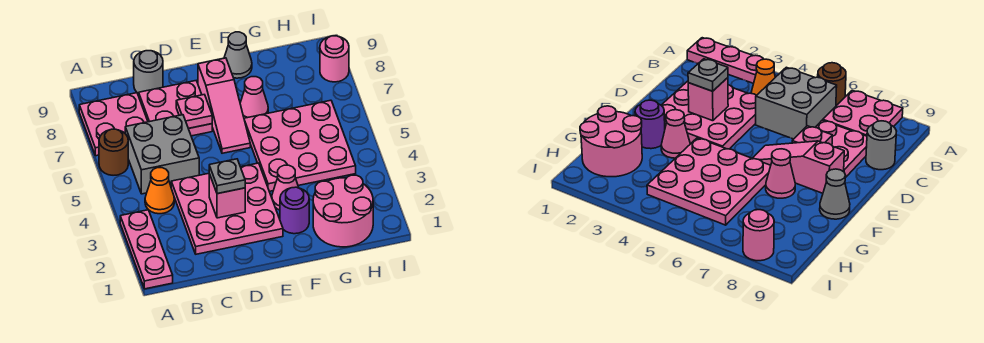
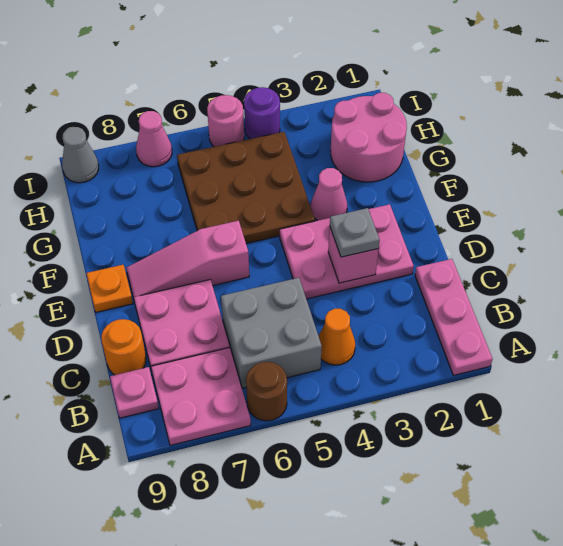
pink plate A1:A3 level 1 -> pink plate A1:C1 level 1
pink plate C2:E4 level 1 -> pink plate D2:E4 level 1
grey round brick C9 level 1 -> orange round brick C9 level 1
pink plate D7 level 2 -> pink plate B9 level 1
pink slope E6:E8 level 1 top 8 -> pink slope E6:E8 level 1 top 6
none -> orange plate E9 level 1
purple round brick F2 level 1 -> purple round brick I4 level 1
pink plate F4:H6 level 1 -> brown plate F4:H6 level 1
pink cone F7 level 1 -> pink cone I7 level 1
grey cone F9 level 1 -> grey cone I9 level 1
pink round brick I8 level 1 -> pink round brick I5 level 1

